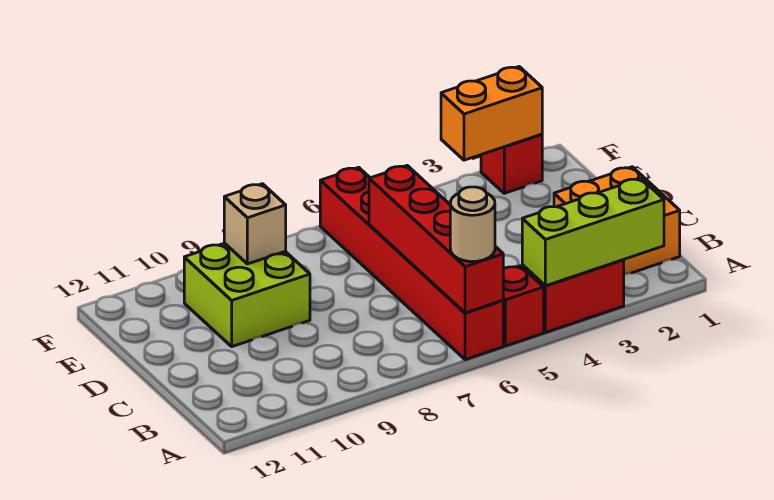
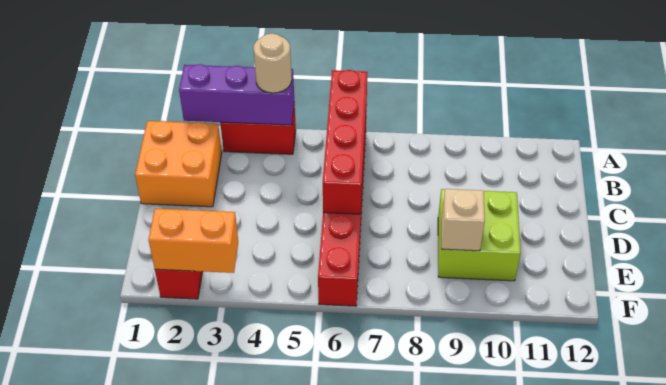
lime brick A2:A4 level 2 -> purple brick A2:A4 level 2
red brick A5 level 1 -> none
tan round brick A6 level 3 -> tan round brick A4 level 3

